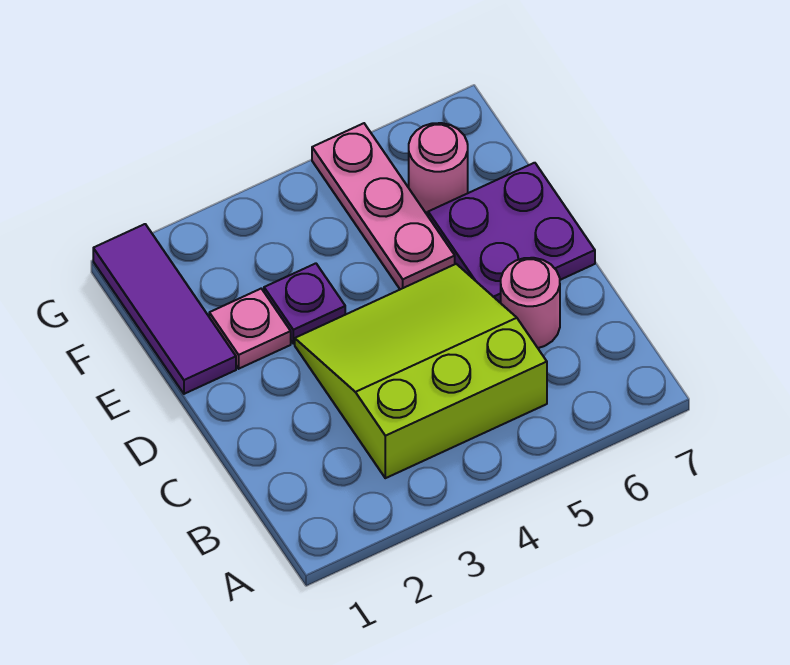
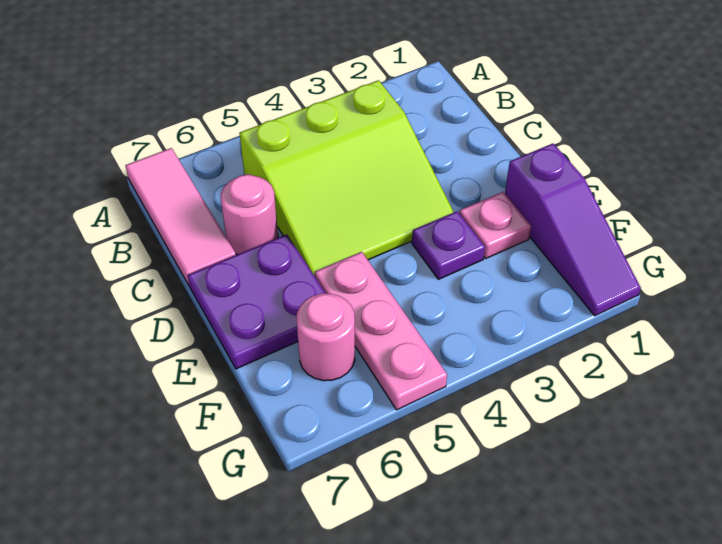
none -> pink tile A7:C7 level 1
purple tile E1:G1 level 1 -> purple slope E1:G1 level 1 top E

